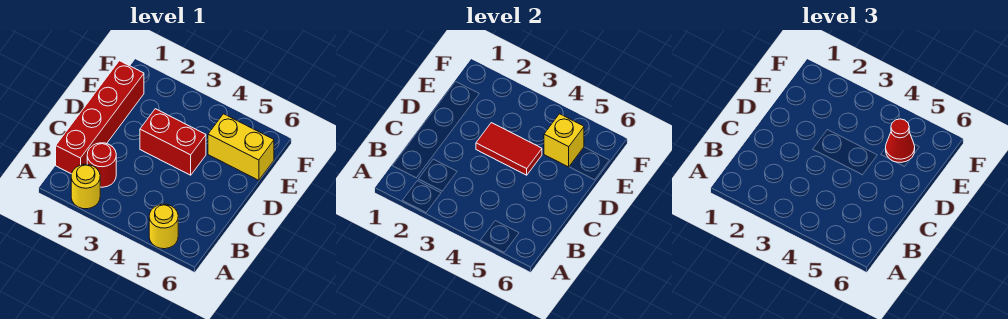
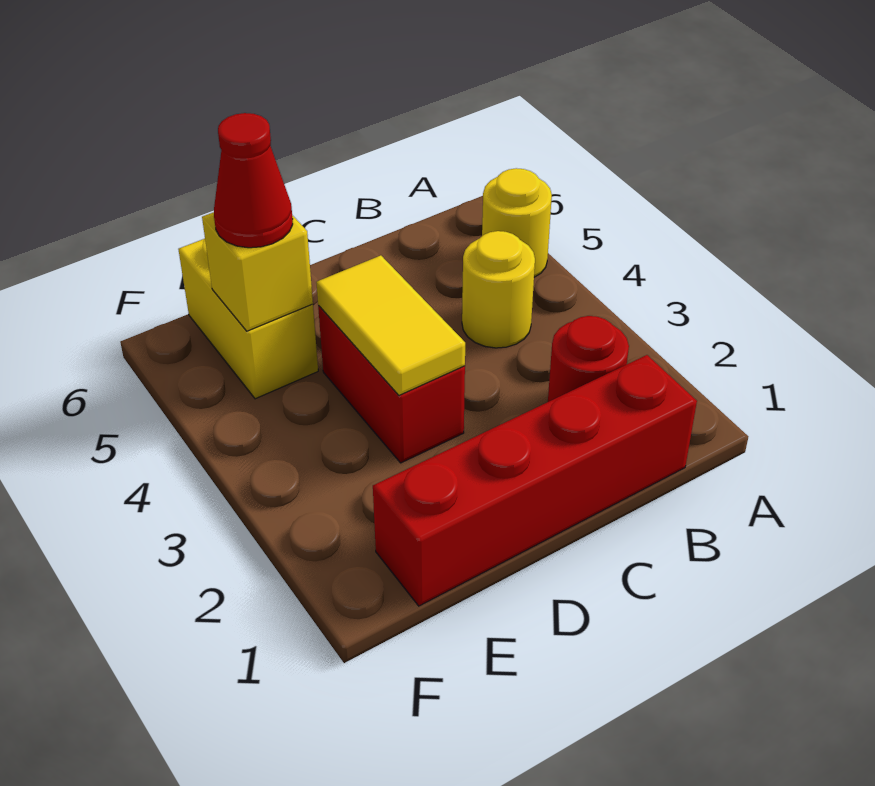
yellow round brick A2 level 1 -> yellow round brick B4 level 1
red tile D3:D4 level 2 -> yellow tile D3:D4 level 2

